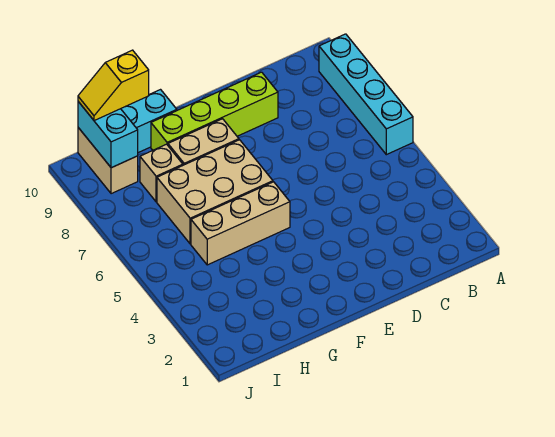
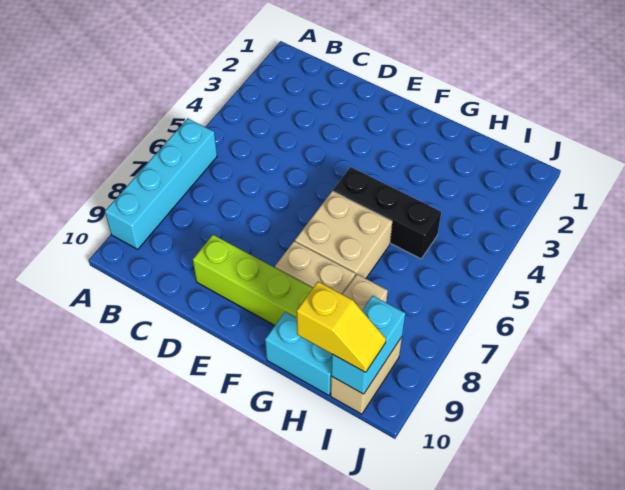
tan brick F5:H5 level 1 -> black brick F5:H5 level 1
tan brick F6:H7 level 1 -> tan brick F6:G7 level 1

